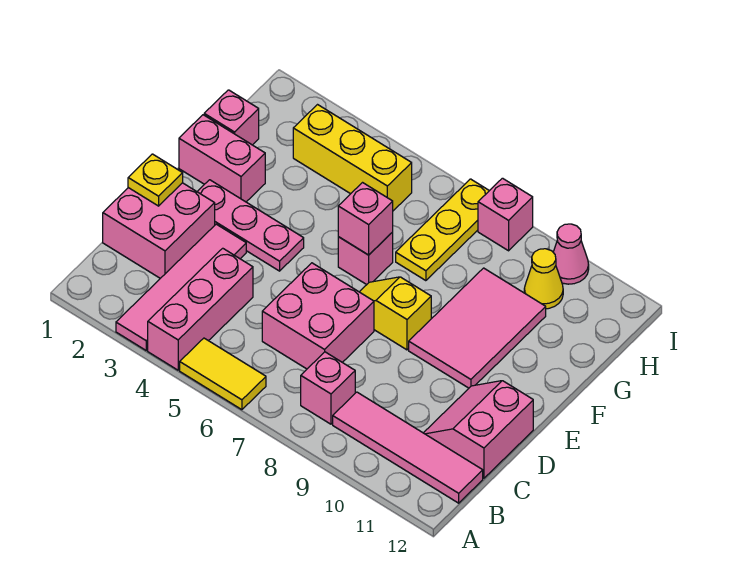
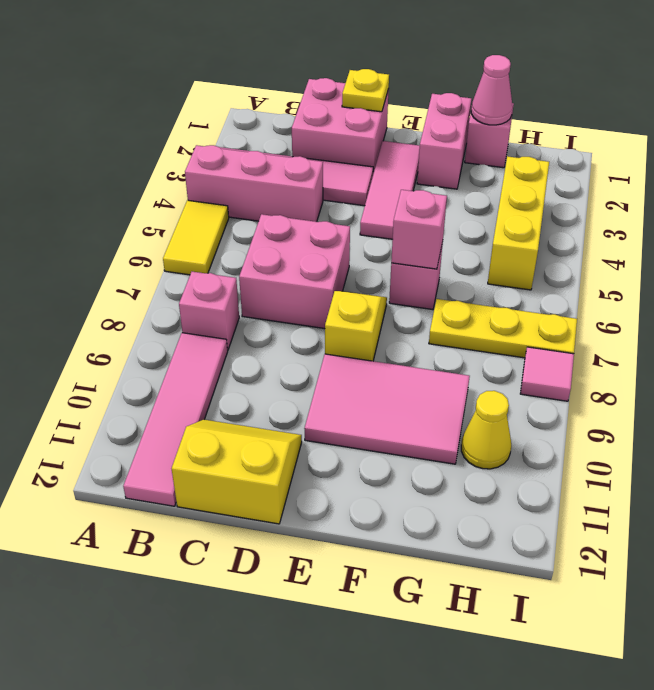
pink slope C11:D12 level 1 top 12 -> yellow slope C11:D12 level 1 top 12
pink plate E2:E4 level 1 -> pink tile E2:E4 level 1
pink brick I8 level 1 -> pink tile I8 level 1
pink cone I10 level 1 -> pink cone G1 level 2

